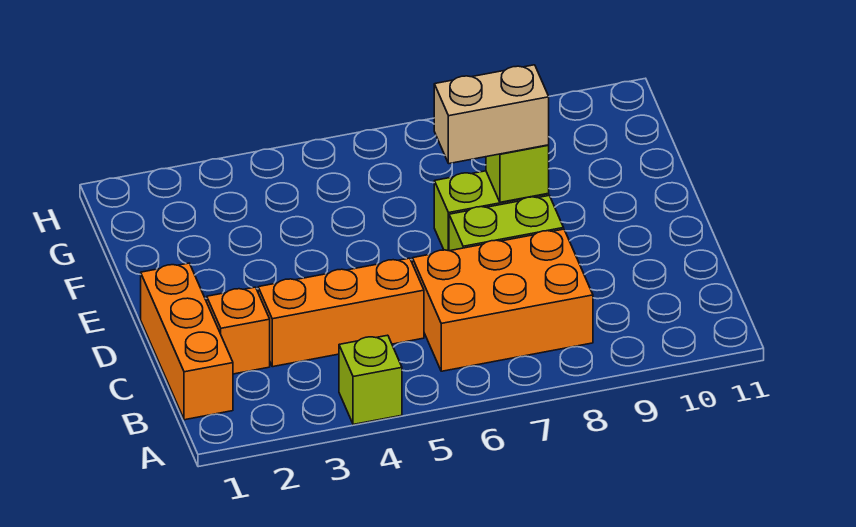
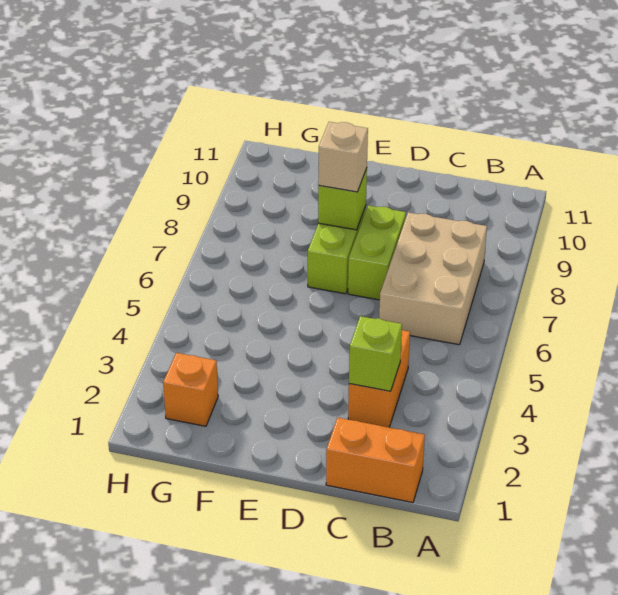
lime brick A4 level 1 -> lime brick C3 level 2
orange brick B1:D1 level 1 -> orange brick B1:C1 level 1
orange brick B6:C8 level 1 -> tan brick B6:C8 level 1
orange brick C2 level 1 -> orange brick G2 level 1
orange brick C3:C5 level 1 -> orange brick C3:C4 level 1
tan brick E7:E8 level 3 -> tan brick E8 level 3

